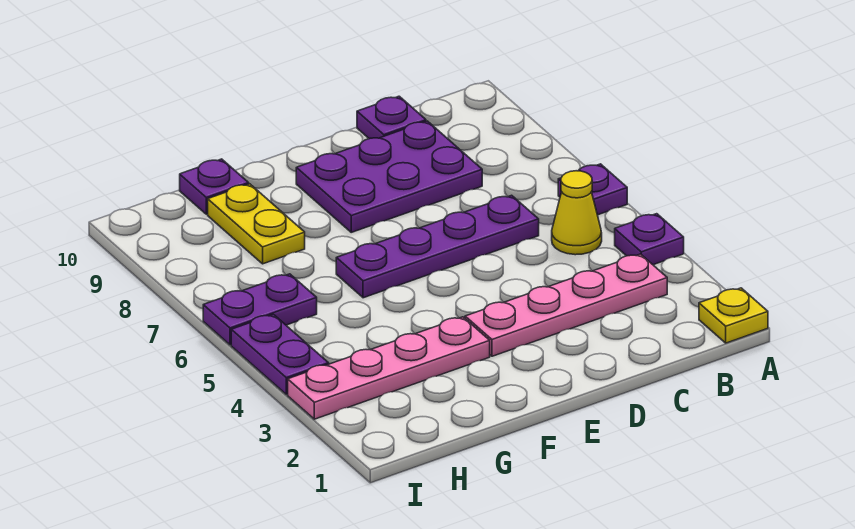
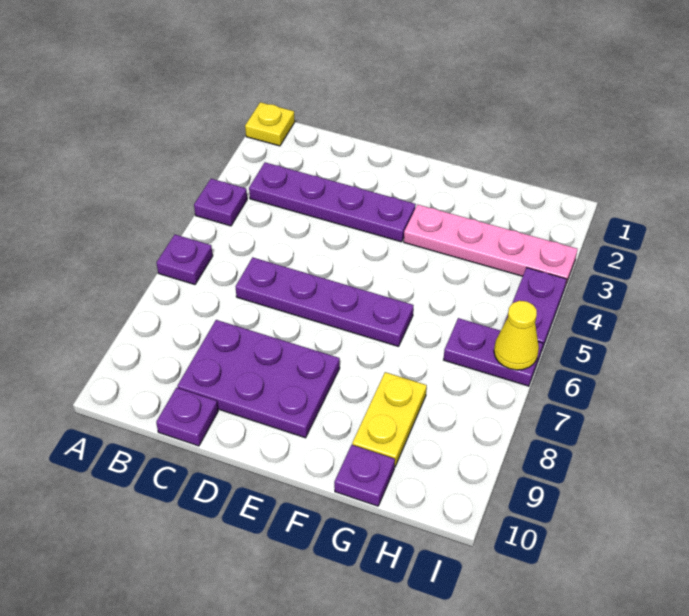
pink plate B3:E3 level 1 -> purple plate B3:E3 level 1
yellow cone B5 level 1 -> yellow cone I6 level 2

